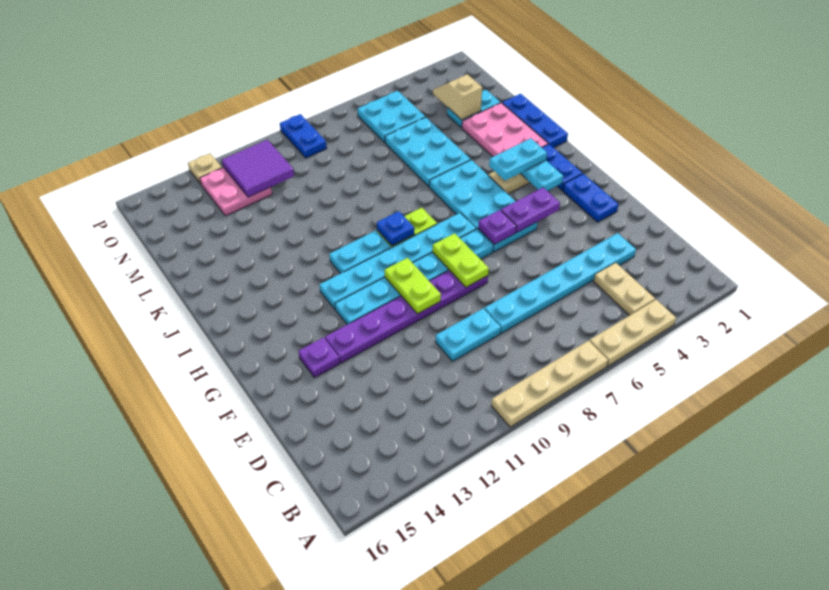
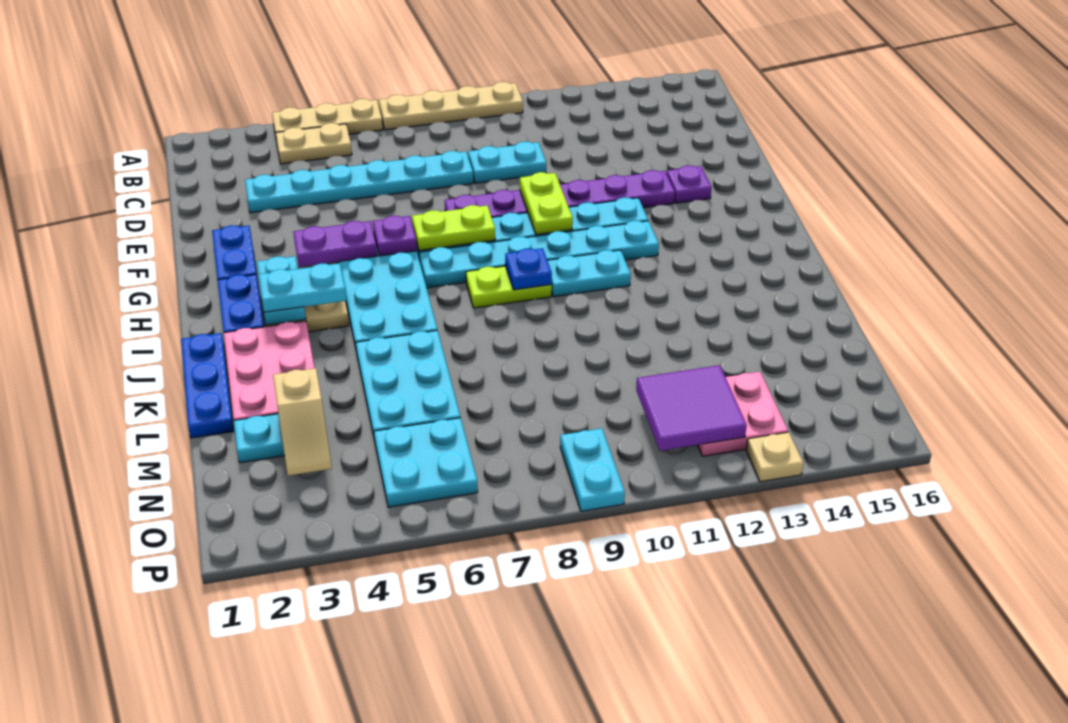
tan plate B4:C4 level 1 -> tan plate B4:B5 level 1
lime plate F8:G8 level 2 -> lime plate G7:G8 level 2
blue plate O9:P9 level 1 -> cyan plate O9:P9 level 1

